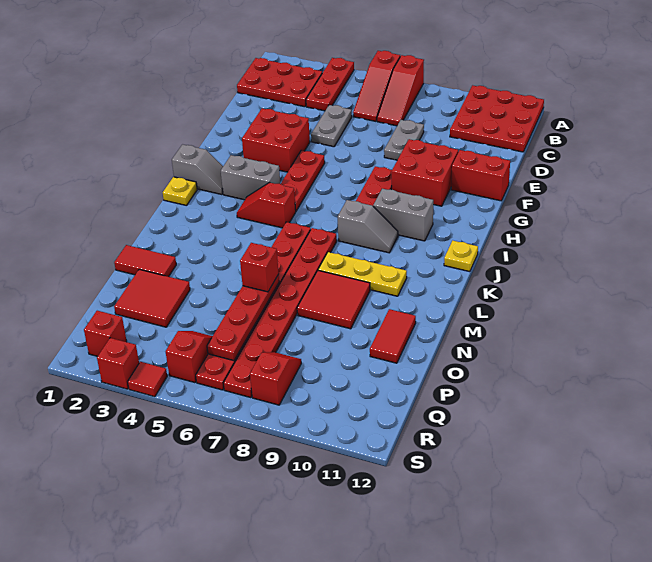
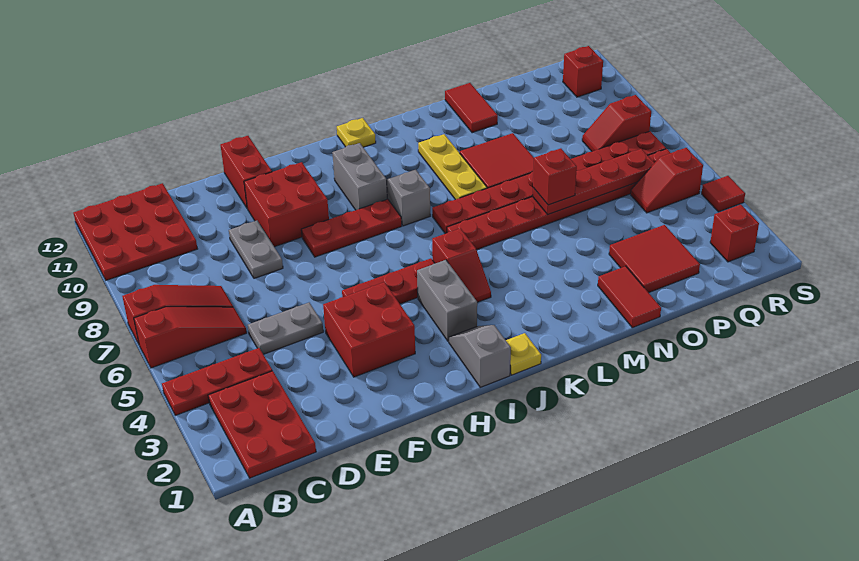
grey plate D8:E8 level 1 -> grey plate E8:E9 level 1
red tile N11:O11 level 1 -> red tile N11:N12 level 1
red brick S3 level 1 -> red brick R11 level 1

